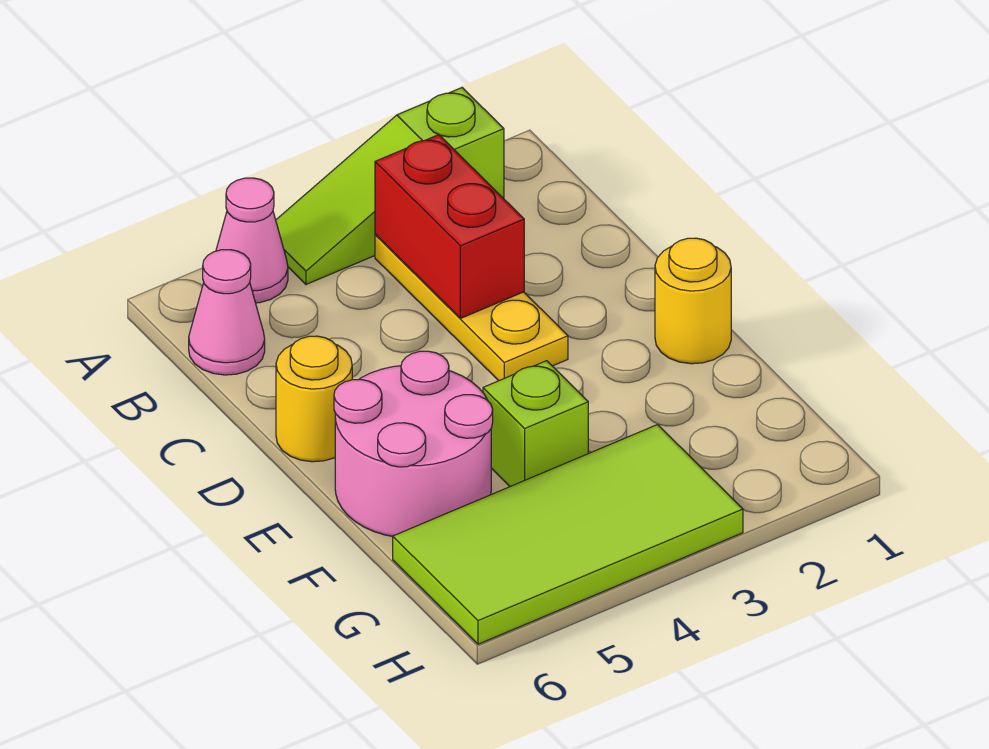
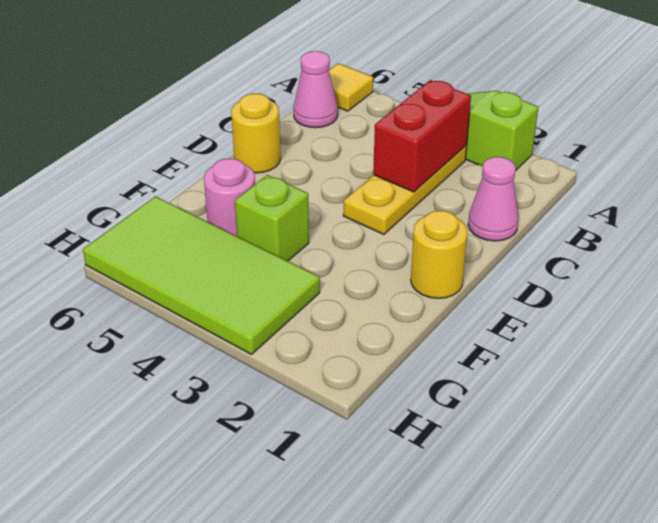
pink cone A5 level 1 -> pink cone C1 level 1
none -> yellow tile A6 level 1
pink round brick E5:F6 level 1 -> pink round brick F5 level 1

